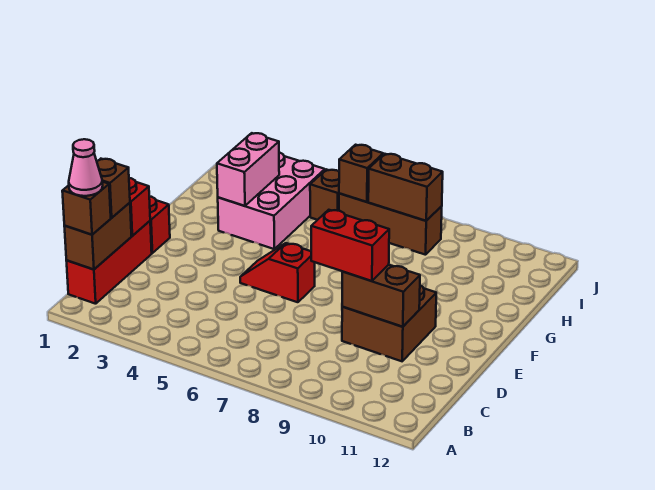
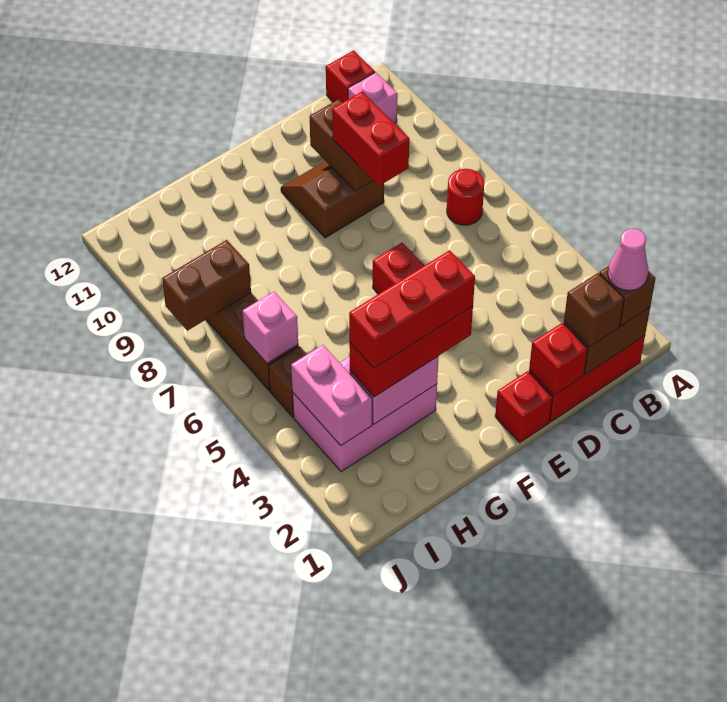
none -> red round brick B7 level 1
none -> pink brick B11 level 1
none -> red brick B12 level 1
brown brick D9:E10 level 1 -> brown slope D9:E10 level 1 top 9
none -> red brick F3:H3 level 3
none -> red brick F3:H3 level 4
none -> pink brick I3:I4 level 2
brown brick I6 level 2 -> pink brick I6 level 2
brown brick I7:I8 level 2 -> brown brick I8:J8 level 2

